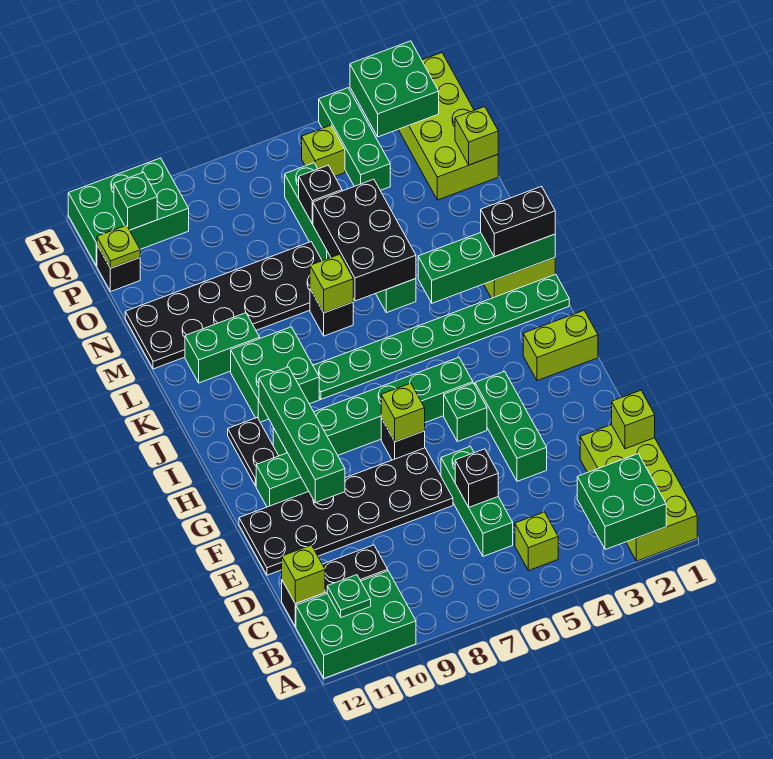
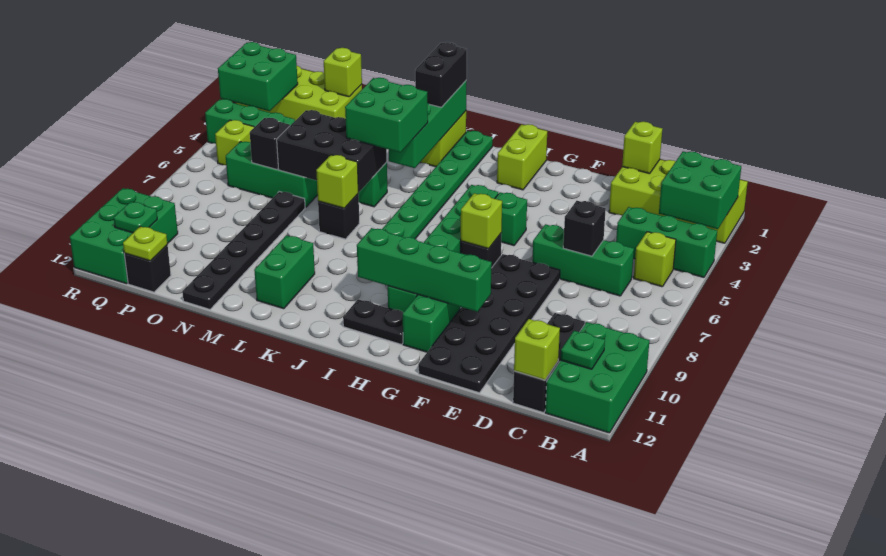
green brick E4:G4 level 1 -> green brick A4:C4 level 1
green brick J9:K10 level 1 -> green brick K4:L5 level 3
black plate M7:N12 level 1 -> black plate N7:N12 level 1
green brick Q11 level 2 -> green plate Q11 level 2

